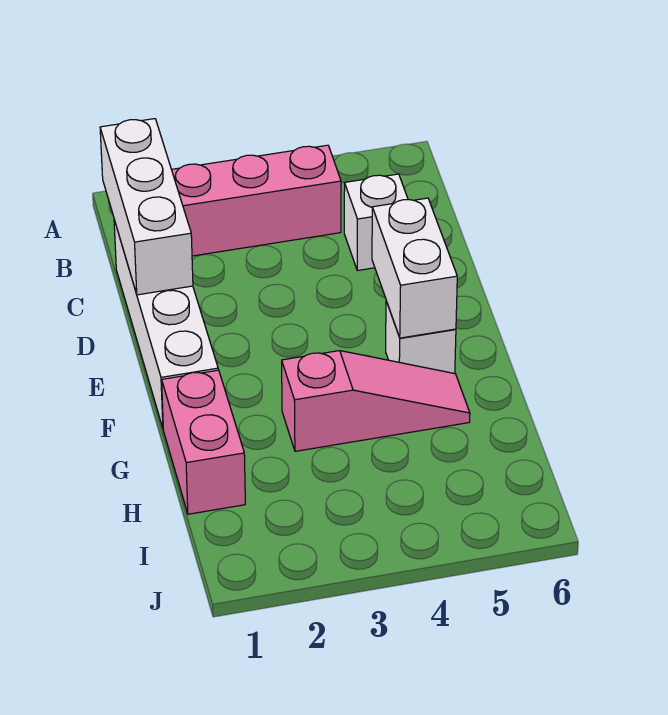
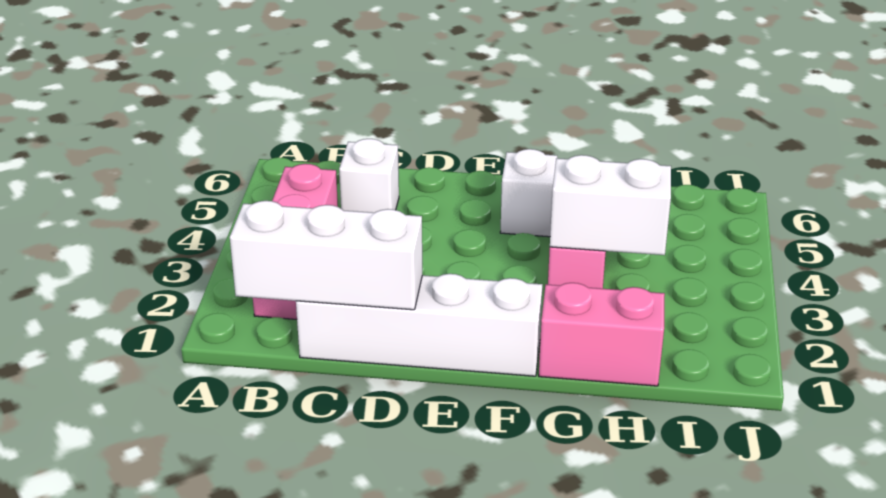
white brick E5:F5 level 2 -> white brick G3:H3 level 2

